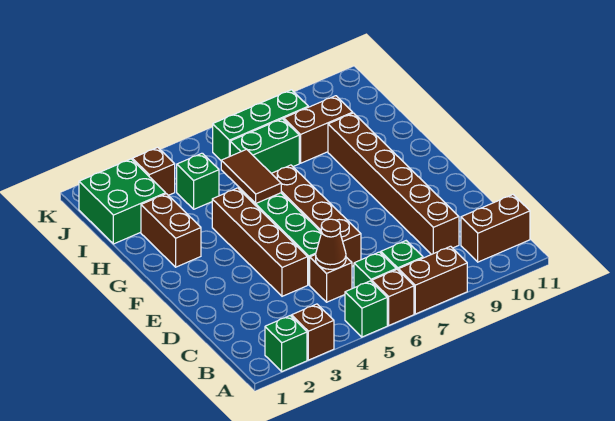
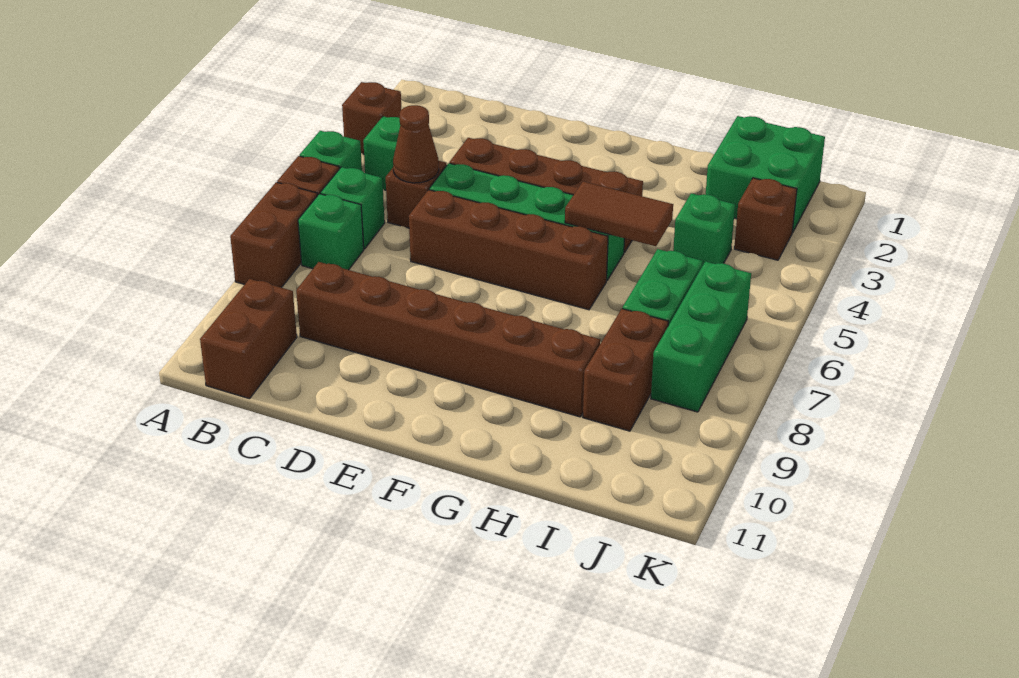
green brick A2 level 1 -> green brick B4 level 1
brown brick G2:H2 level 1 -> none

